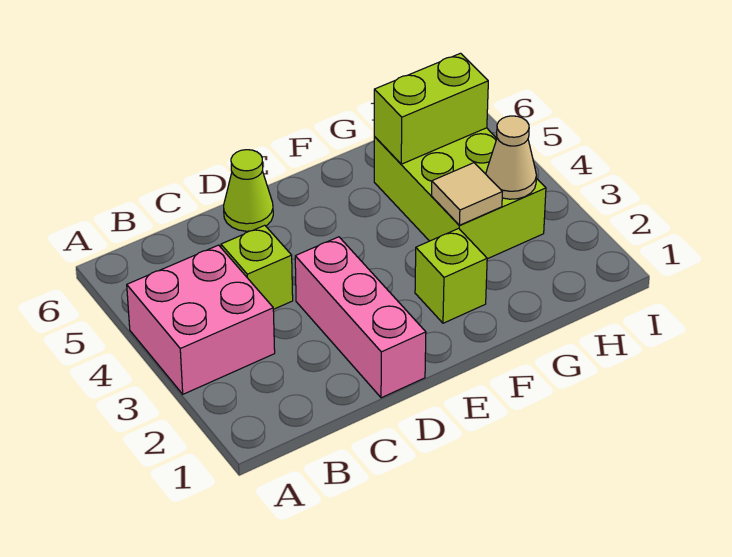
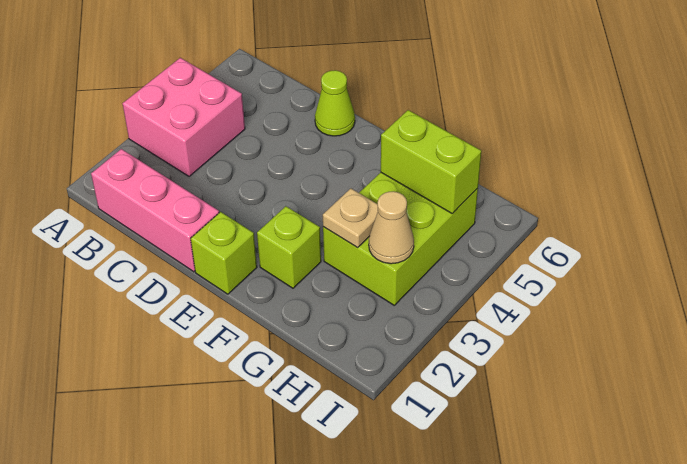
lime brick C4 level 1 -> lime brick E1 level 1
pink brick D1:D3 level 1 -> pink brick B1:D1 level 1
tan tile G3 level 2 -> tan plate G3 level 2

